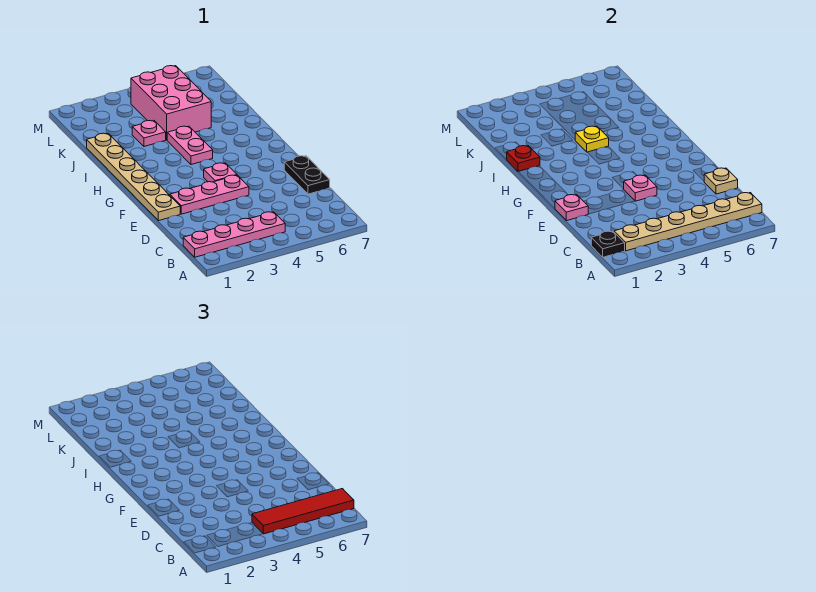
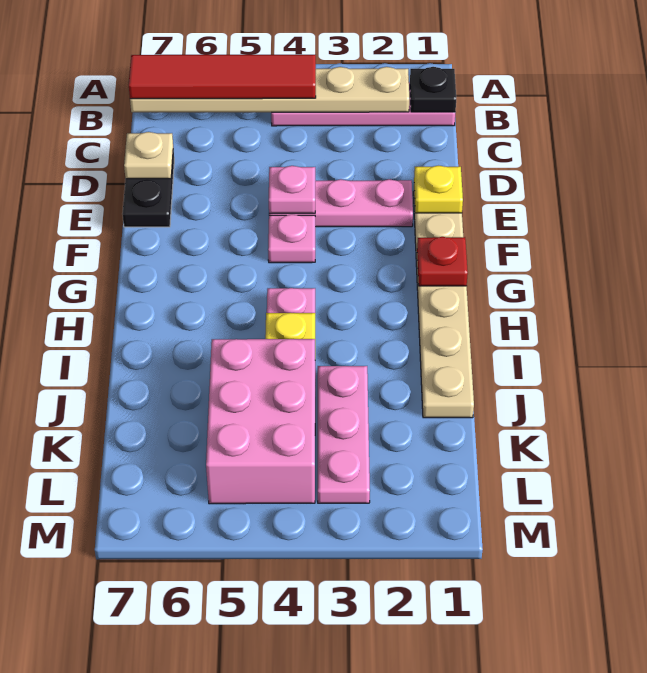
pink plate E1 level 2 -> yellow plate E1 level 2
red plate I1 level 2 -> red plate G1 level 2
pink plate J3 level 1 -> pink plate J3:L3 level 1

